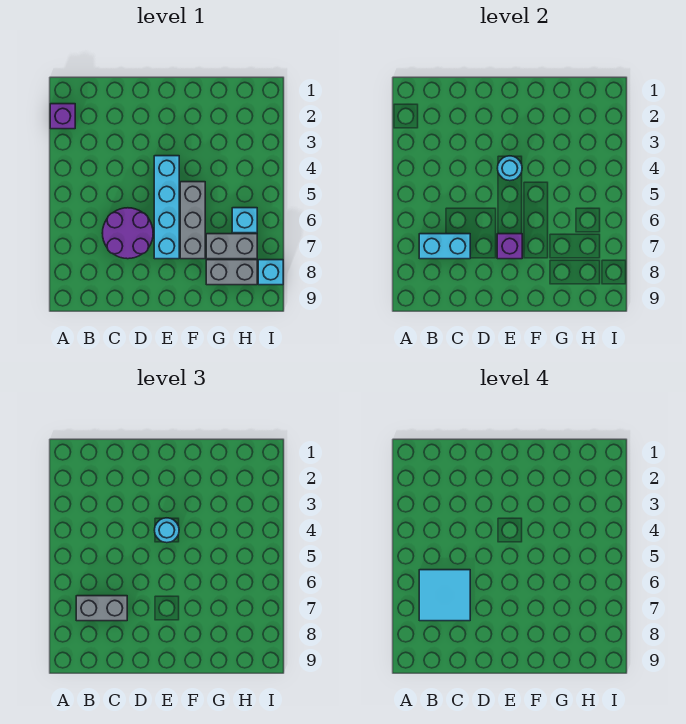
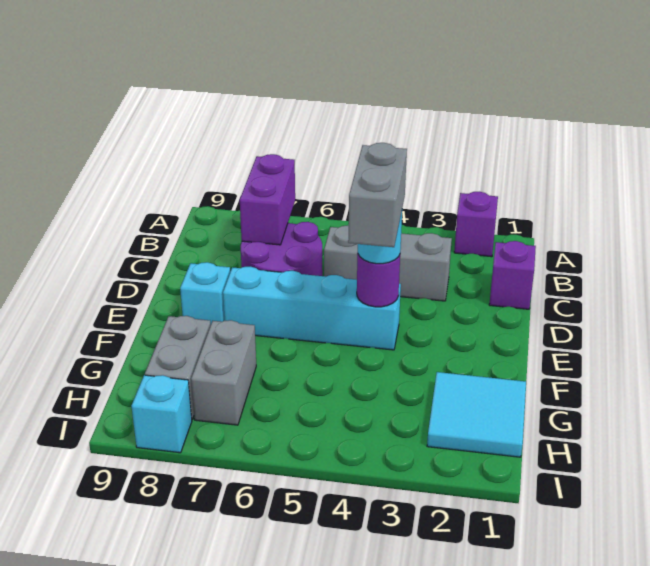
cyan tile B6:C7 level 4 -> cyan tile G1:H2 level 1
cyan brick B7:C7 level 2 -> purple brick B7:C7 level 2
grey brick B7:C7 level 3 -> grey brick E4:F4 level 4
cyan round brick E4 level 2 -> purple round brick E4 level 2
purple brick E7 level 2 -> purple brick C1 level 1
grey brick F5:F7 level 1 -> grey brick C3:C5 level 1
cyan brick H6 level 1 -> cyan brick E8 level 1

